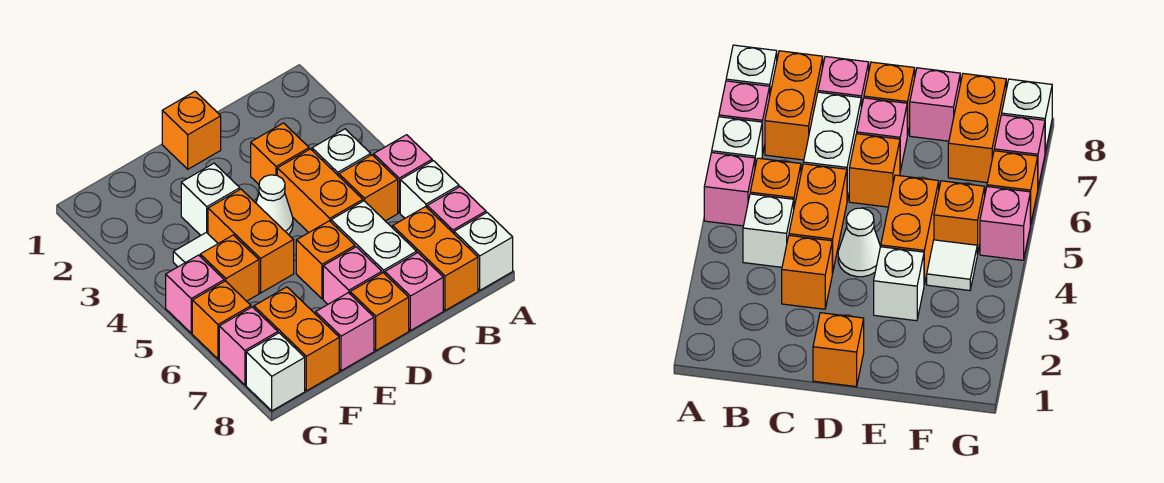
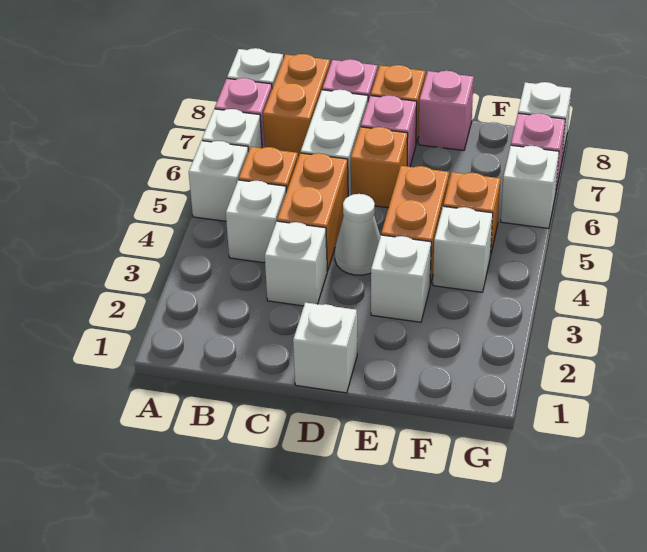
pink brick A5 level 1 -> white brick A5 level 1
orange brick C3 level 1 -> white brick C3 level 1
orange brick D1 level 1 -> white brick D1 level 1
white tile F4 level 1 -> white brick F4 level 1
orange brick F7:F8 level 1 -> none
pink brick G5 level 1 -> none
orange brick G6 level 1 -> white brick G6 level 1

